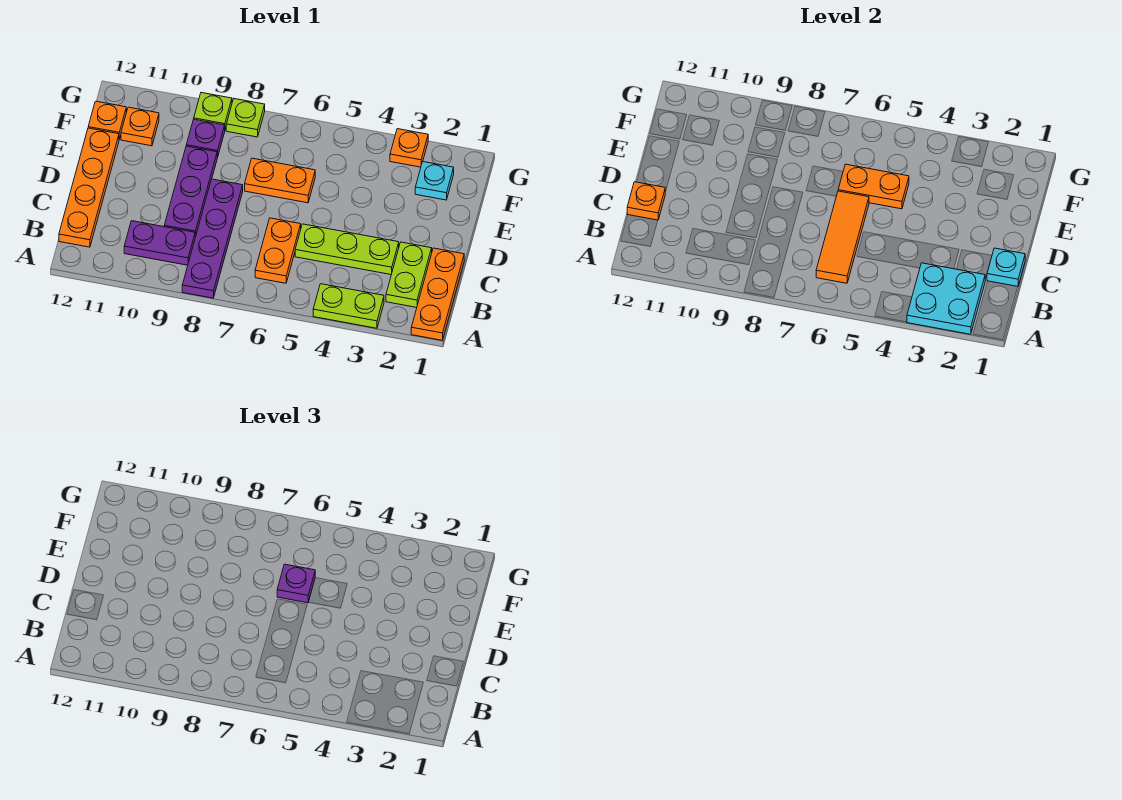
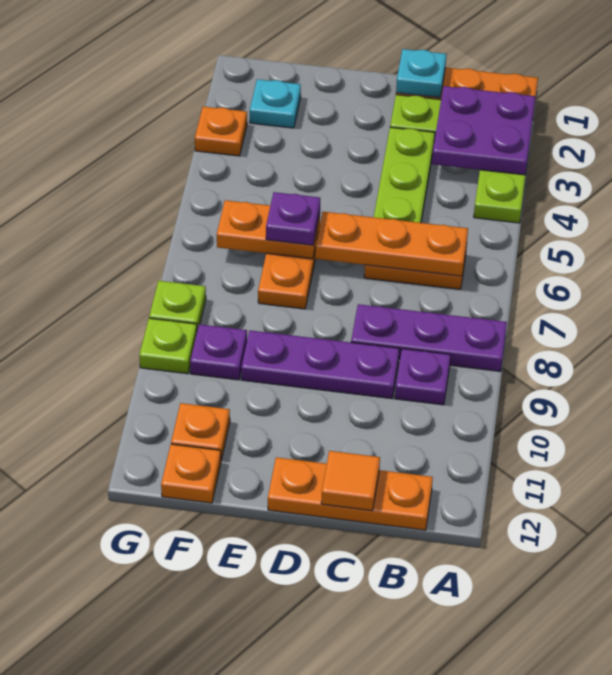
cyan plate A2:B3 level 2 -> purple plate A2:B3 level 2
purple plate A8:D8 level 1 -> purple plate A8:C8 level 1
orange tile B6:D6 level 2 -> orange plate B6:D6 level 2
purple plate B9:B10 level 1 -> purple plate B9 level 1
orange plate B12:E12 level 1 -> orange plate B12:D12 level 1
orange plate C12 level 2 -> orange tile C12 level 2
orange plate E5:E6 level 2 -> orange plate E6:F6 level 2

